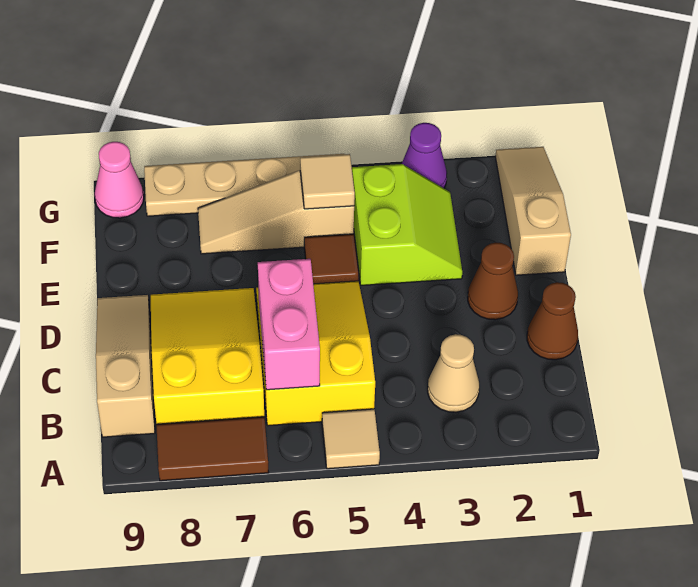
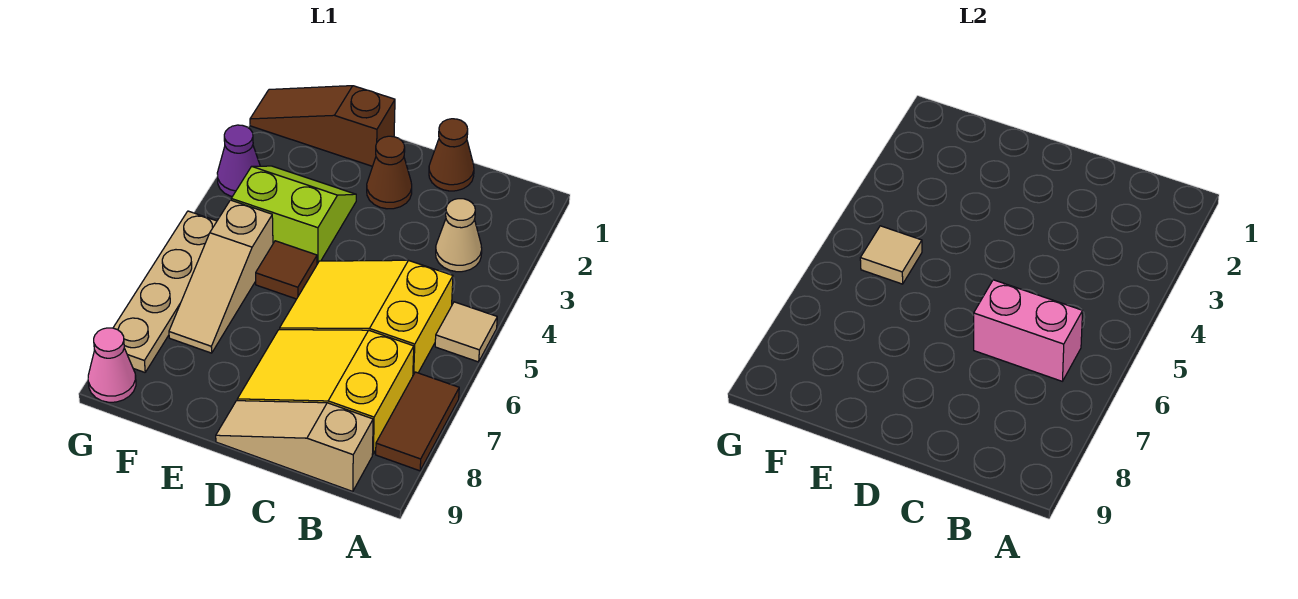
tan slope E1:G1 level 1 top E -> brown slope E1:G1 level 1 top E

